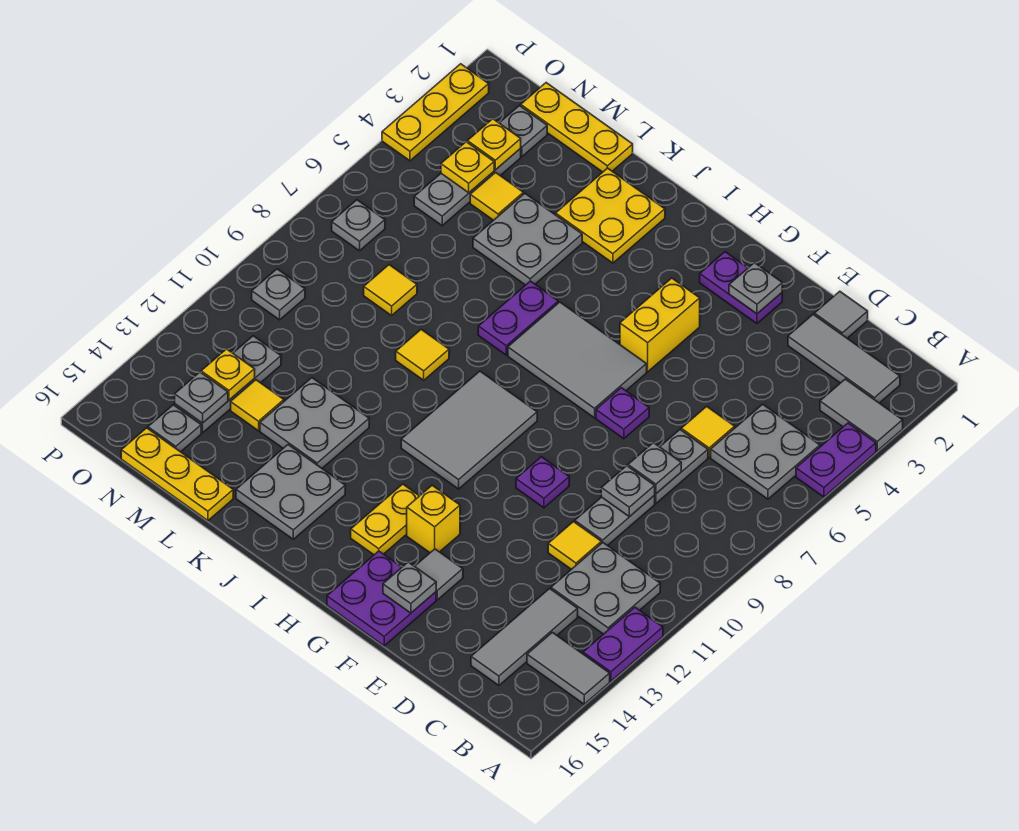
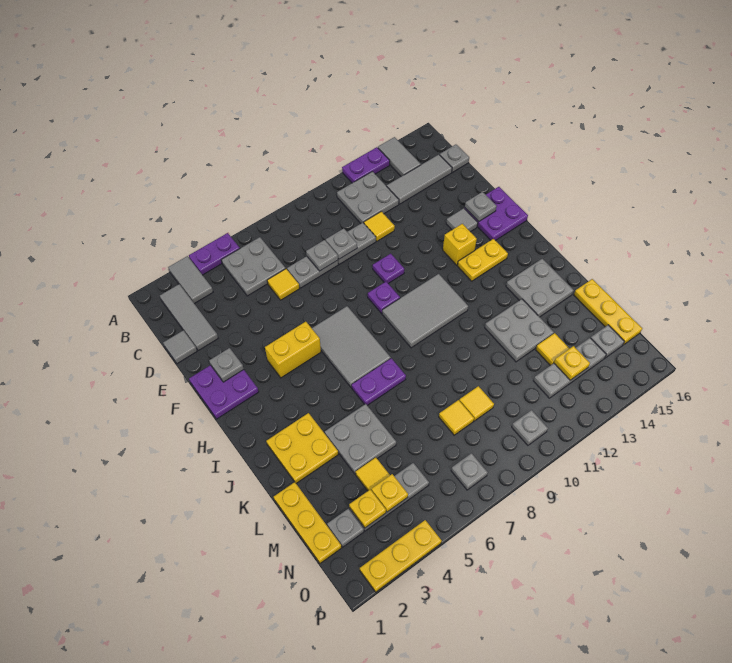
purple plate F2:G2 level 1 -> purple plate F1:G2 level 1
purple plate F7 level 1 -> purple plate G9 level 1
yellow tile K9 level 1 -> yellow tile M9 level 1
grey plate N14 level 2 -> grey plate C16 level 1

